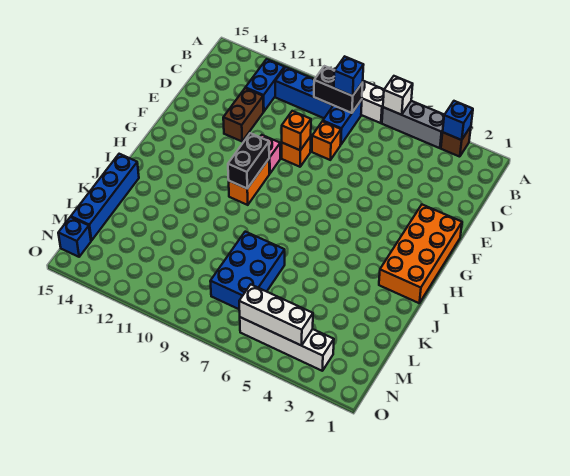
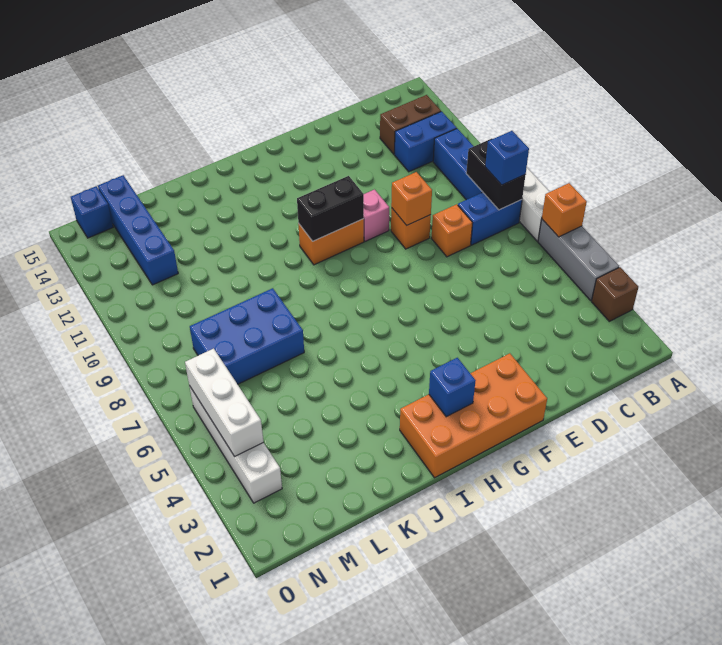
blue brick A3 level 2 -> blue brick H2 level 2
white brick A6 level 2 -> orange brick A6 level 2
brown brick D12:E12 level 1 -> brown brick B13:C13 level 1
blue brick J15:M15 level 1 -> blue brick M12:M15 level 1

